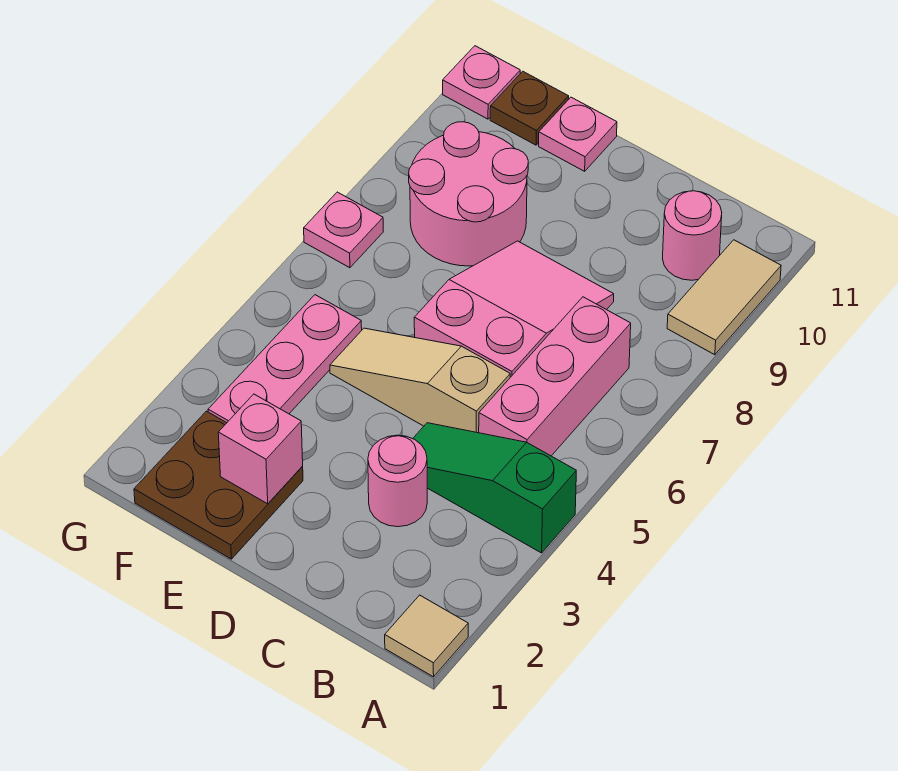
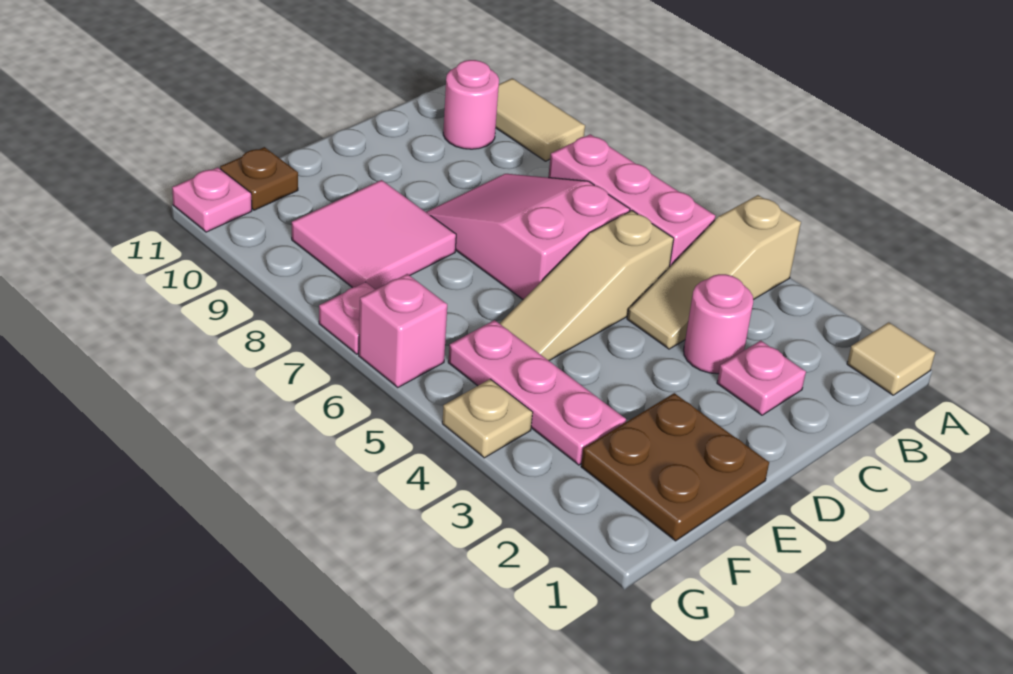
green slope A4:C4 level 1 top A -> tan slope A4:C4 level 1 top A
pink brick E2 level 2 -> pink brick G6 level 1
pink round brick E8:F9 level 1 -> pink tile E8:F9 level 1
pink plate E11 level 1 -> pink plate C2 level 1
none -> tan plate G4 level 1

